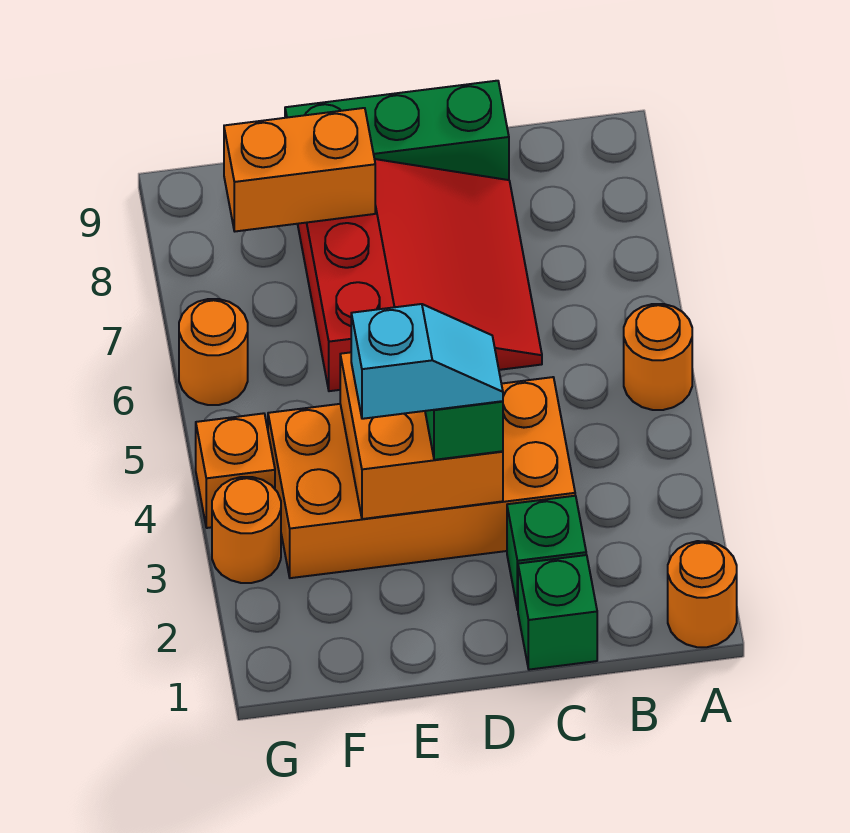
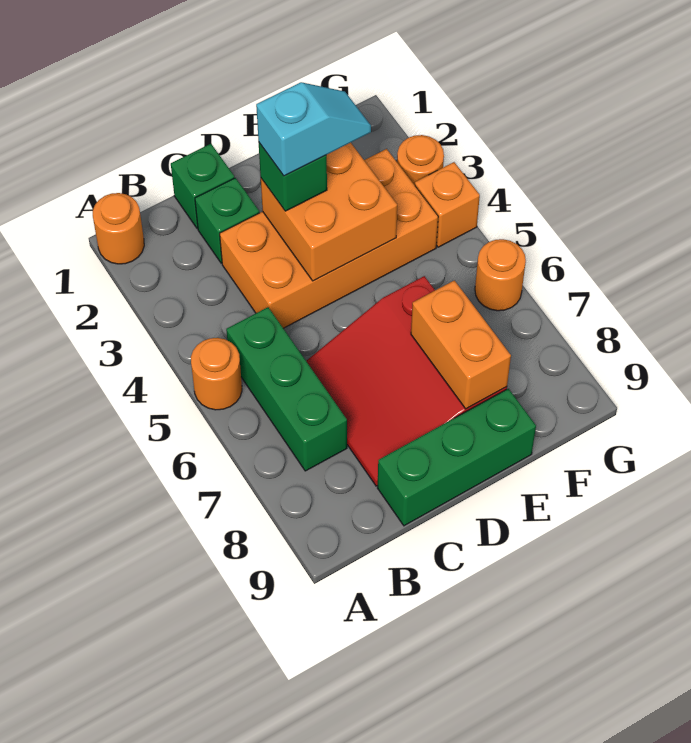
none -> green brick B5:B7 level 1
cyan slope D3:E3 level 4 top E -> cyan slope D3:E3 level 4 top D
orange brick E8:F8 level 2 -> orange brick E7:E8 level 2

